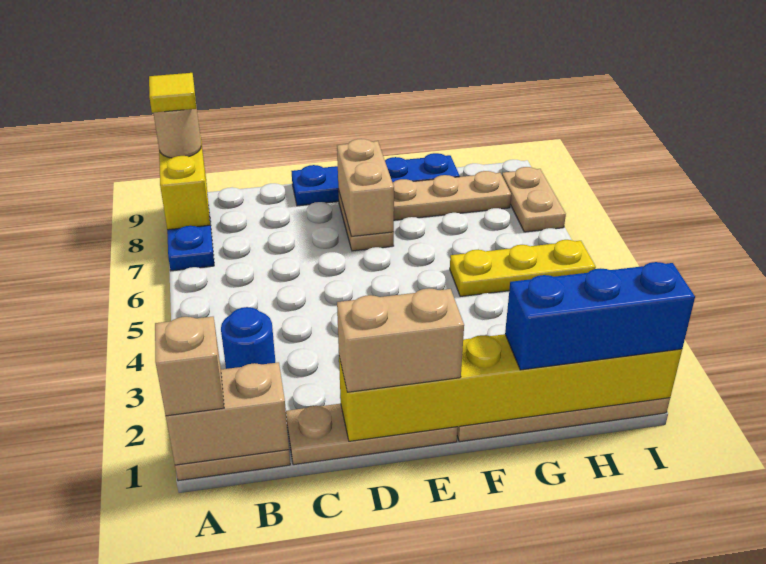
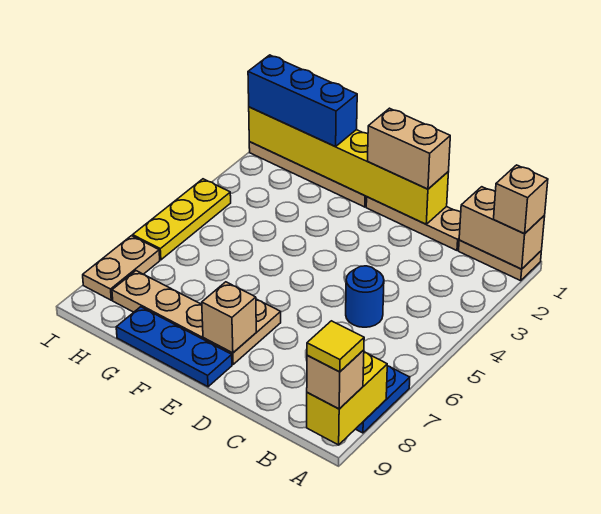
tan round brick A9 level 3 -> tan brick A9 level 3
blue round brick B3 level 1 -> blue round brick C5 level 1
blue plate D9:G9 level 1 -> blue plate E9:G9 level 1
tan brick E7:E8 level 2 -> tan brick E8 level 2
yellow plate G5:I5 level 1 -> yellow plate I4:I6 level 1

